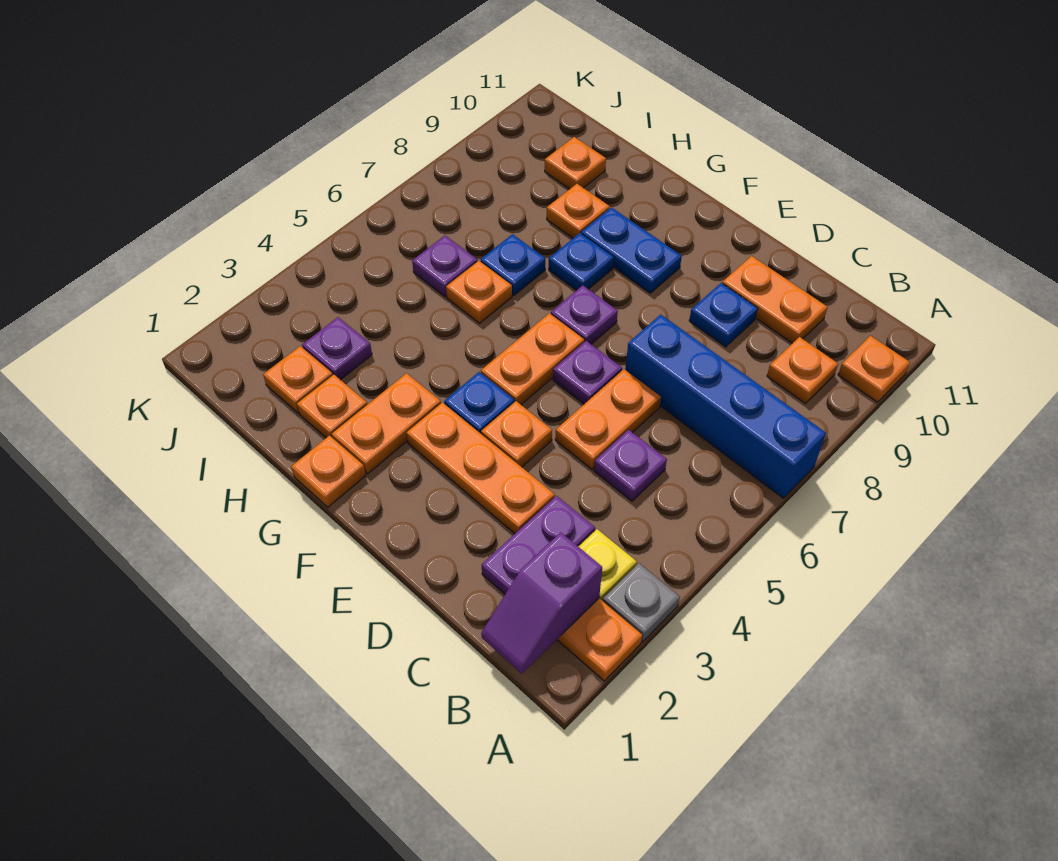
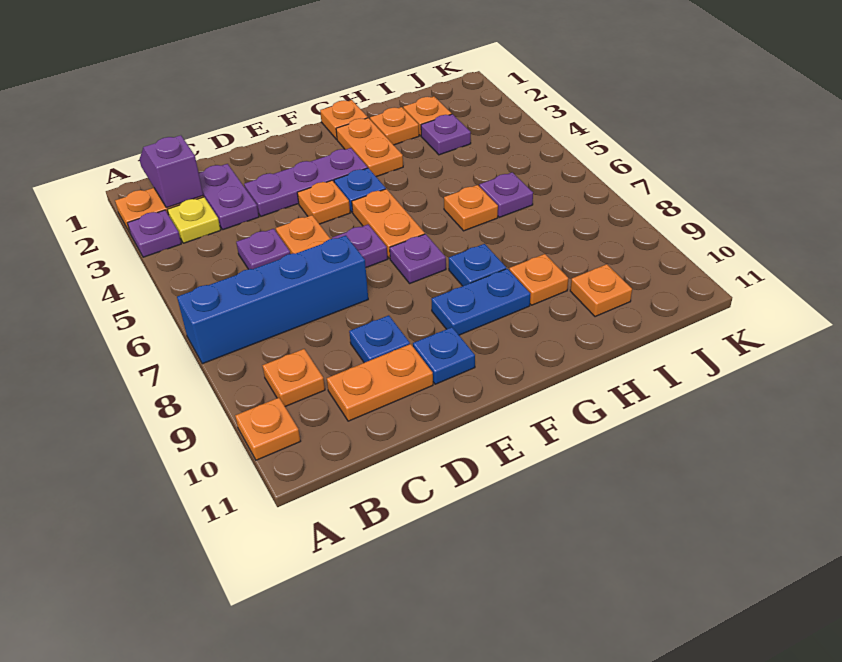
grey plate A3 level 1 -> purple plate A3 level 1
orange plate D3:F3 level 1 -> purple plate D3:F3 level 1
blue plate H7 level 1 -> blue plate E10 level 1

